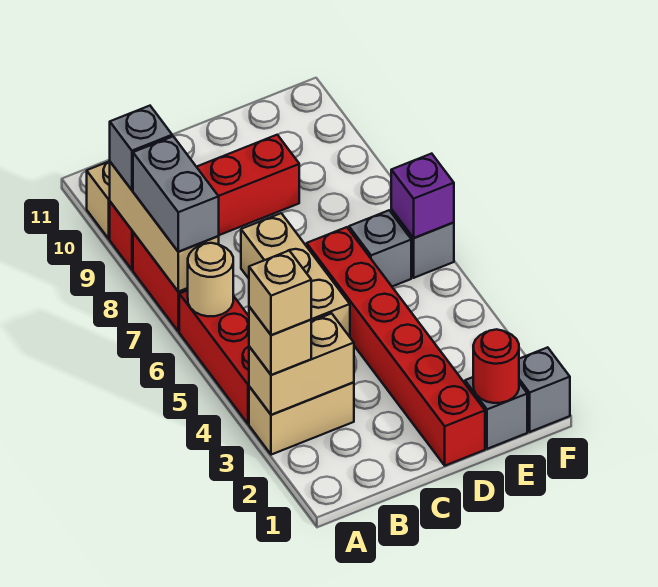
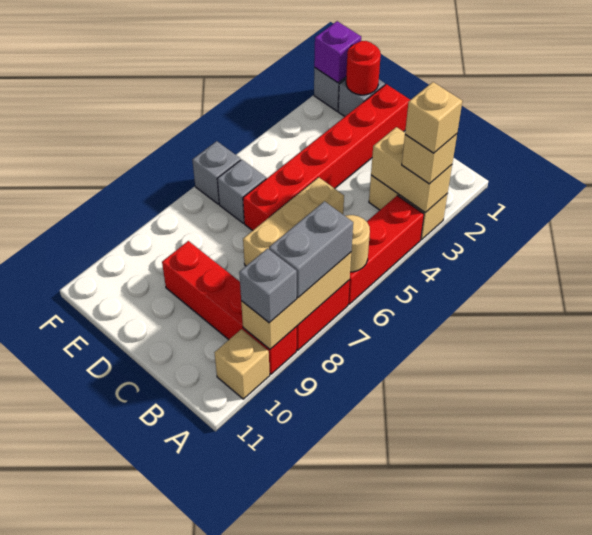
purple brick F6 level 2 -> purple brick F1 level 2

